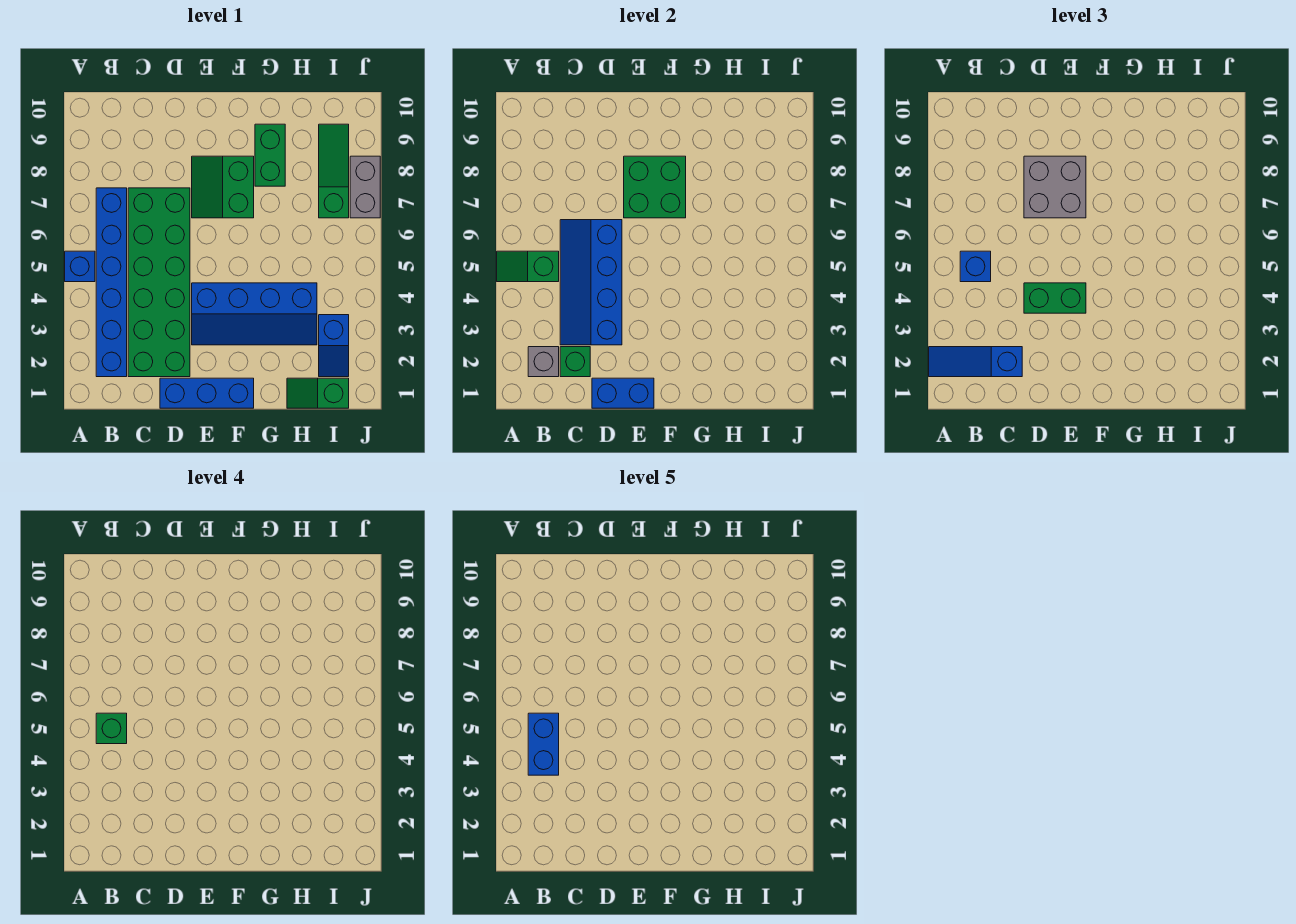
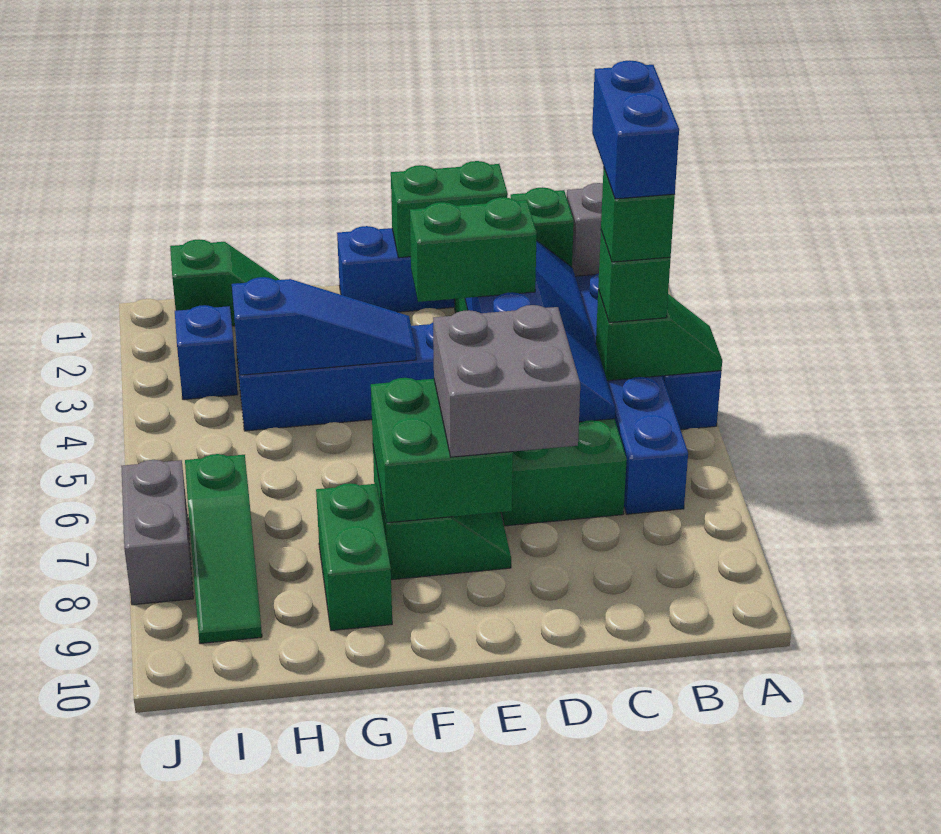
blue slope A2:C2 level 3 top C -> blue slope F4:H4 level 2 top H
blue brick B5 level 3 -> green brick B5 level 3
blue brick D1:E1 level 2 -> green brick D1:E1 level 2

